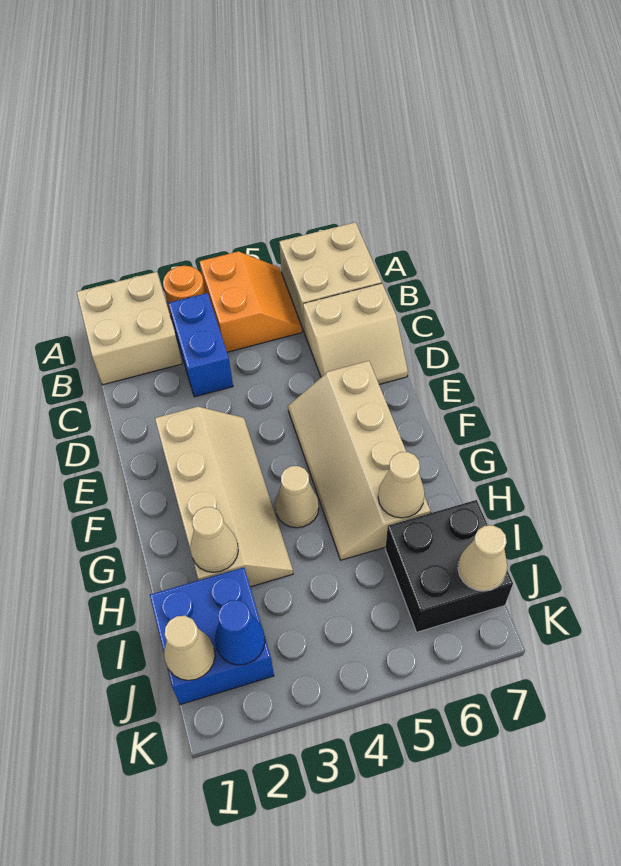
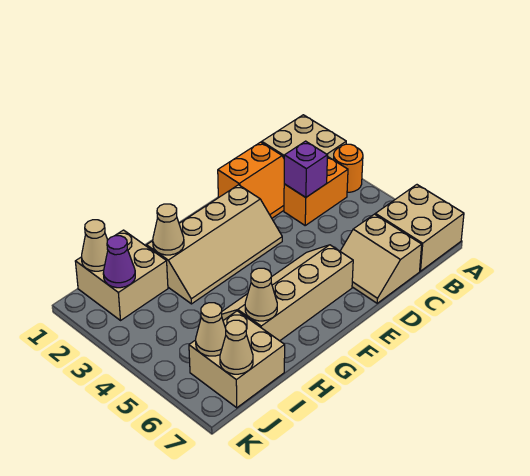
orange slope A4:B5 level 1 top 4 -> orange slope C1:D2 level 1 top 1
blue brick B3:C3 level 1 -> orange brick B3:C3 level 1
none -> purple brick C3 level 2
tan cone G4 level 1 -> tan cone J6 level 2
blue brick I1:J2 level 1 -> tan brick I1:J2 level 1
black brick I6:J7 level 1 -> tan brick I6:J7 level 1
blue cone J2 level 2 -> purple cone J2 level 2

